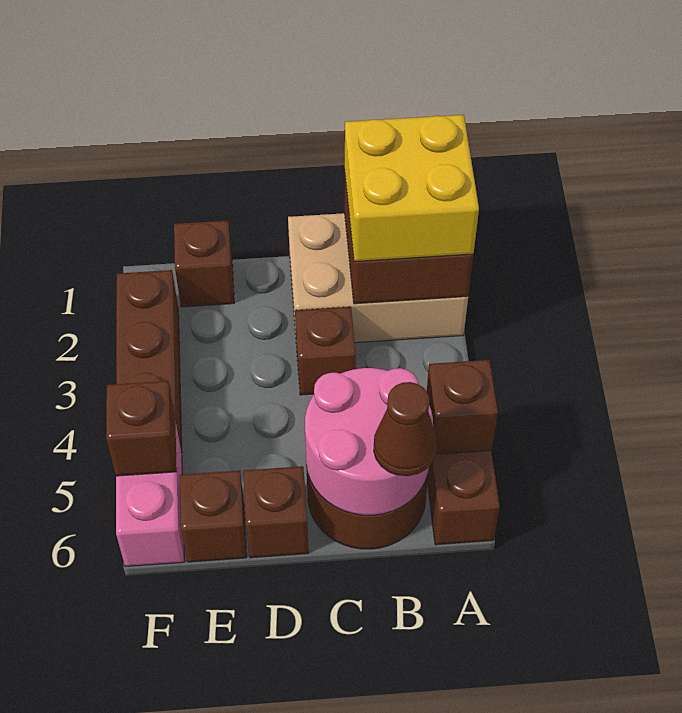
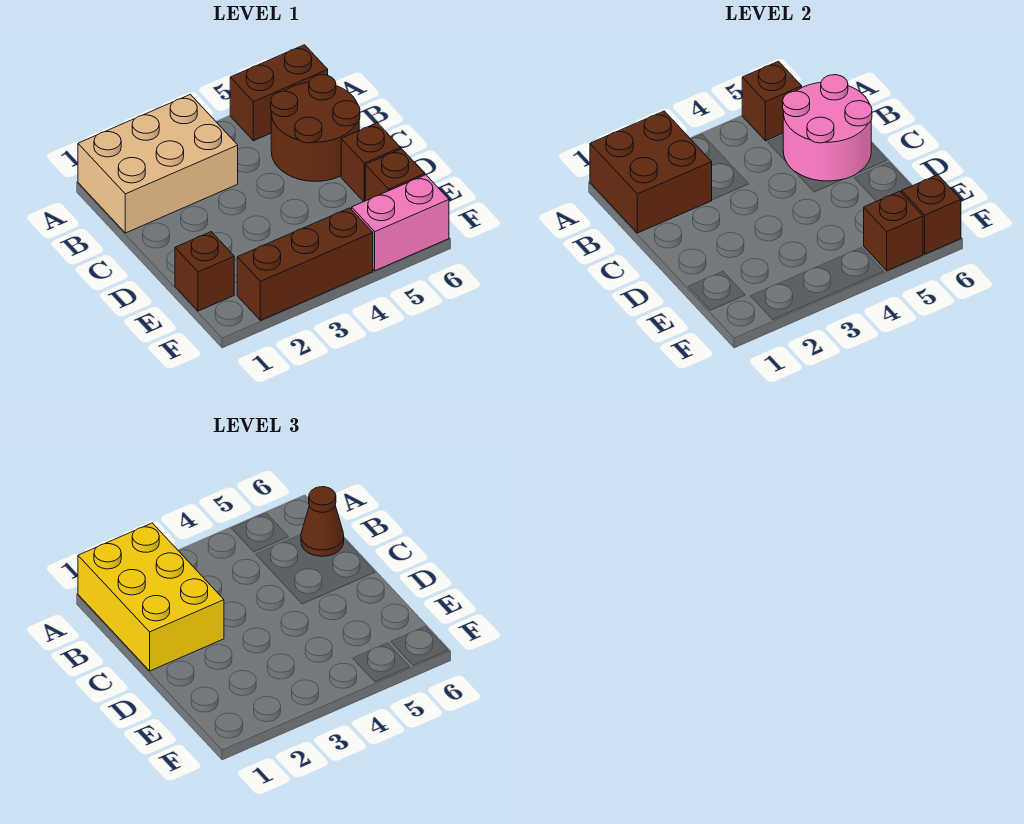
tan brick A1:C2 level 1 -> tan brick A1:B3 level 1
yellow brick A1:B2 level 3 -> yellow brick A1:C2 level 3
brown brick C3 level 1 -> brown brick F6 level 2

